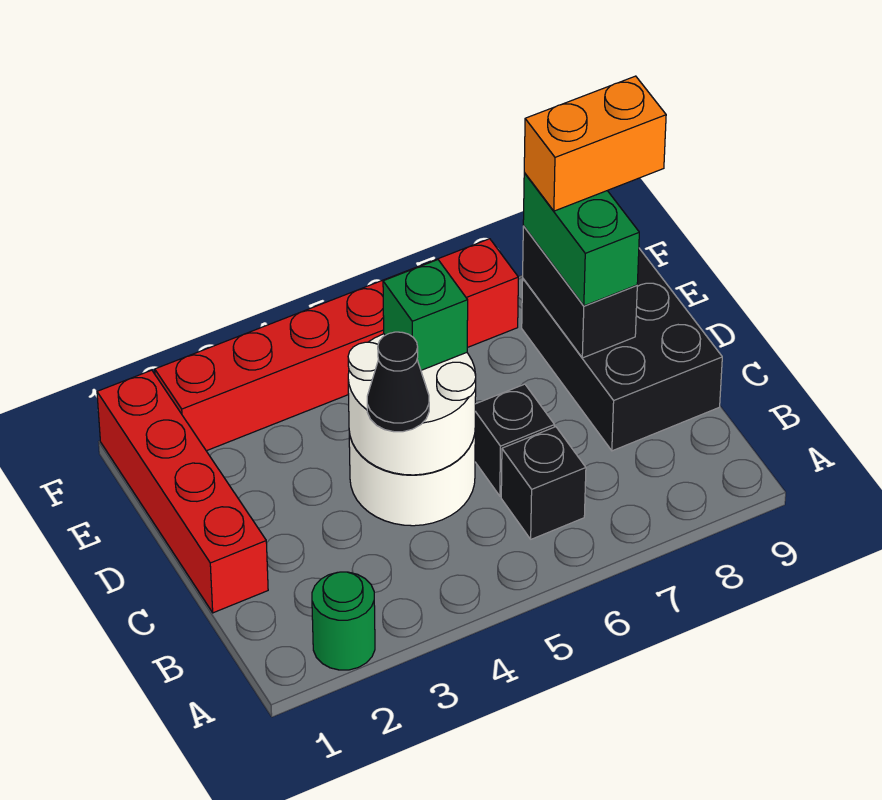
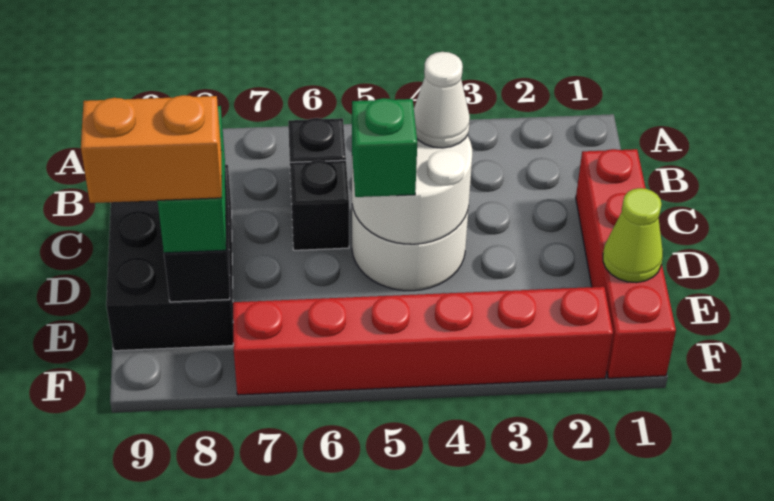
green round brick A2 level 1 -> none
black cone C4 level 3 -> white cone C4 level 3
none -> lime cone E1 level 2

